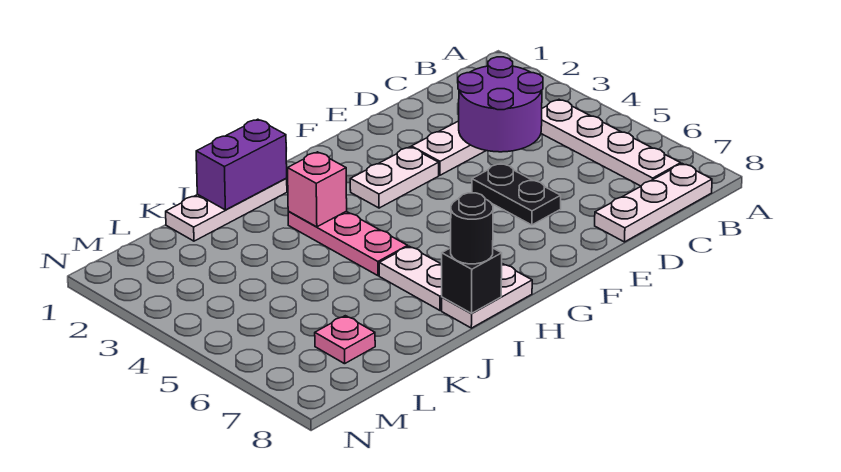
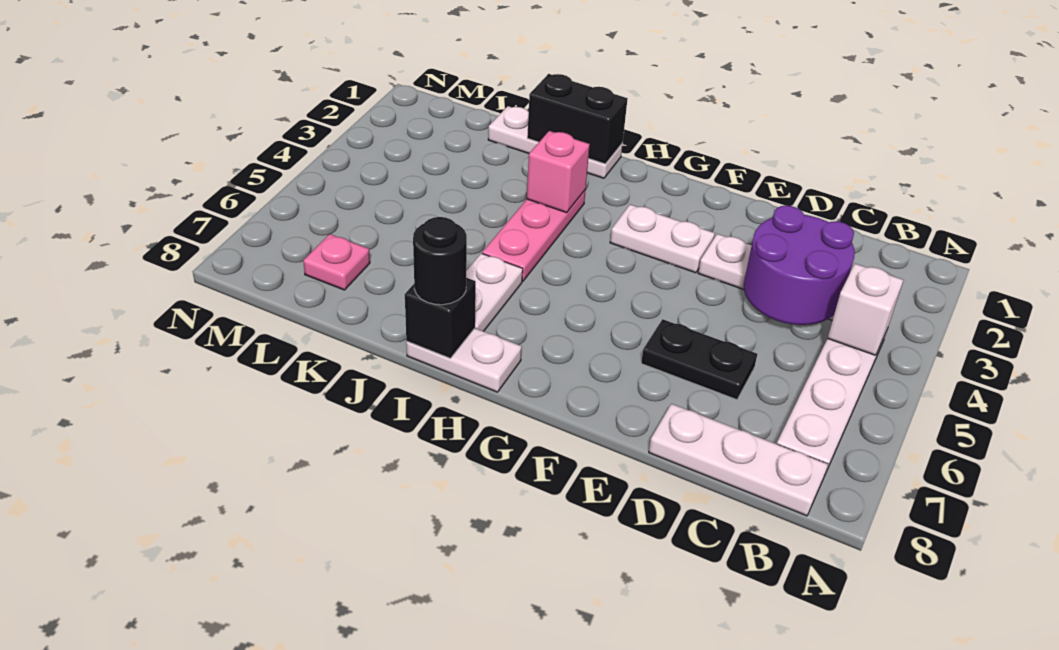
none -> white brick B4 level 2
black plate E5:E6 level 1 -> black plate D6:E6 level 1
purple brick I1:J1 level 2 -> black brick I1:J1 level 2

